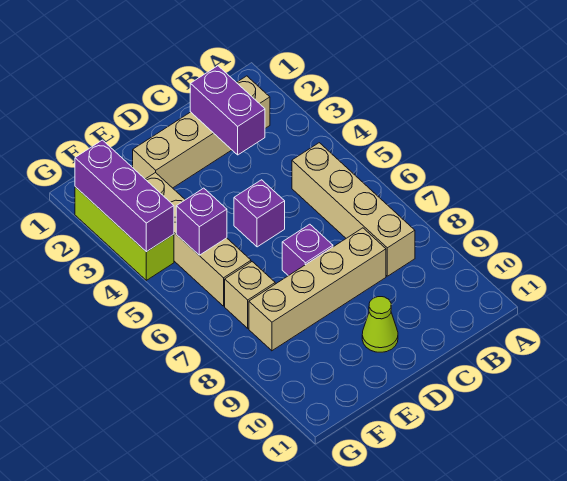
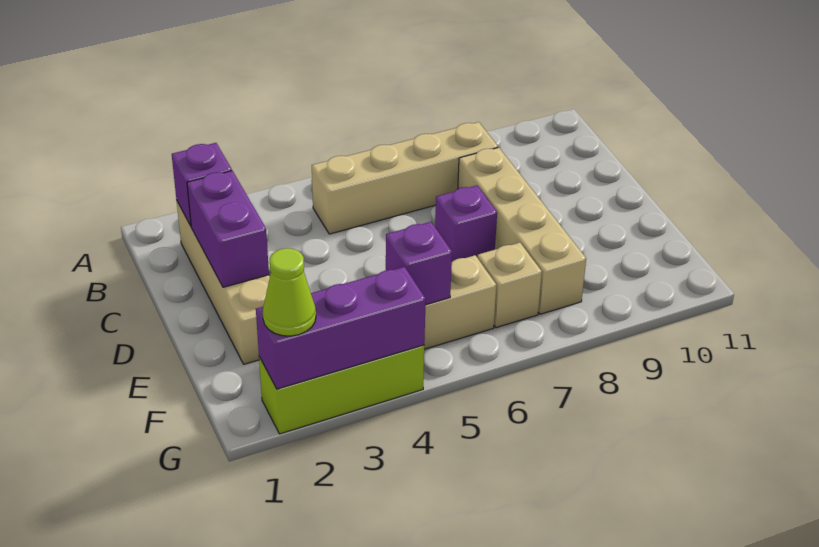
purple brick C2:C3 level 2 -> purple brick C2:D2 level 2
purple brick D5 level 1 -> purple brick B2 level 2
lime cone D10 level 1 -> lime cone G2 level 3

